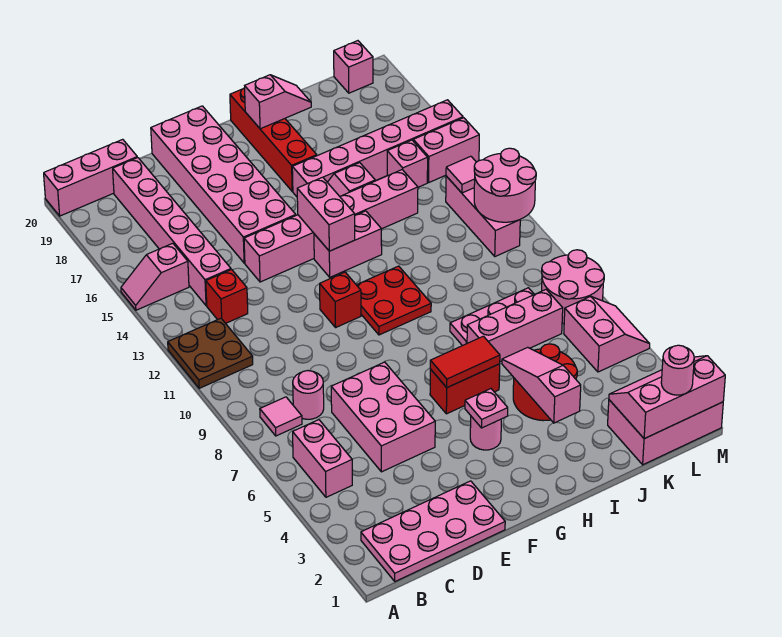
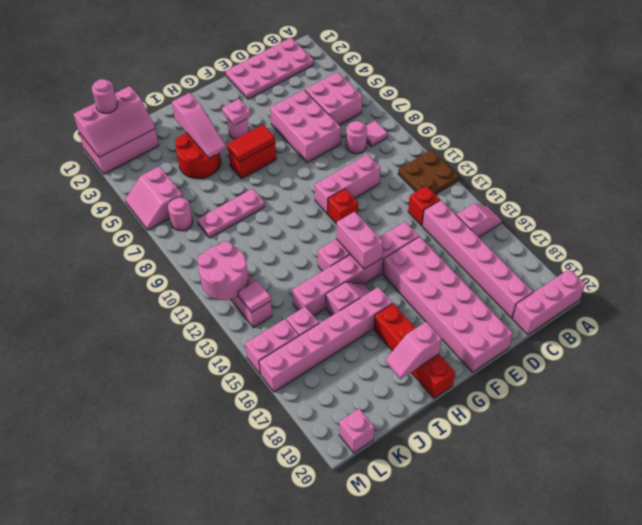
pink brick B5:B6 level 1 -> pink brick B5:C6 level 1
red plate G10:H11 level 1 -> none
pink brick I7:K7 level 1 -> pink brick D10:F10 level 1
pink round brick L7:M8 level 1 -> pink round brick L7 level 1

